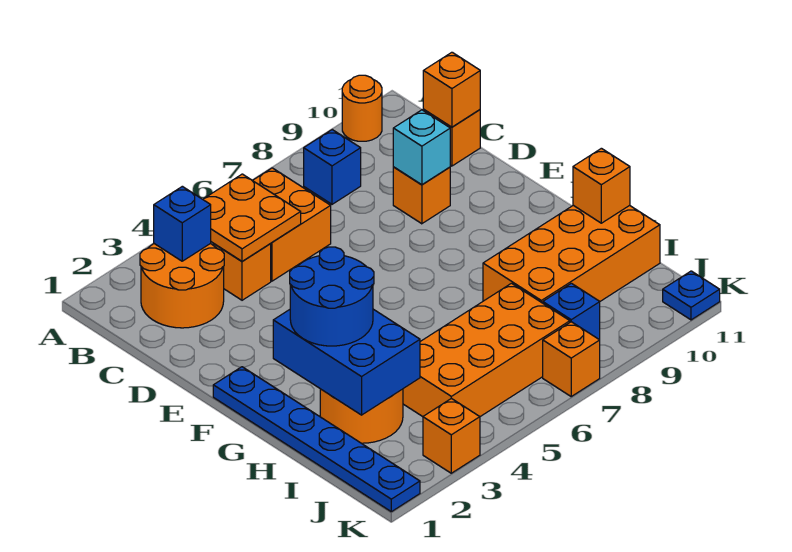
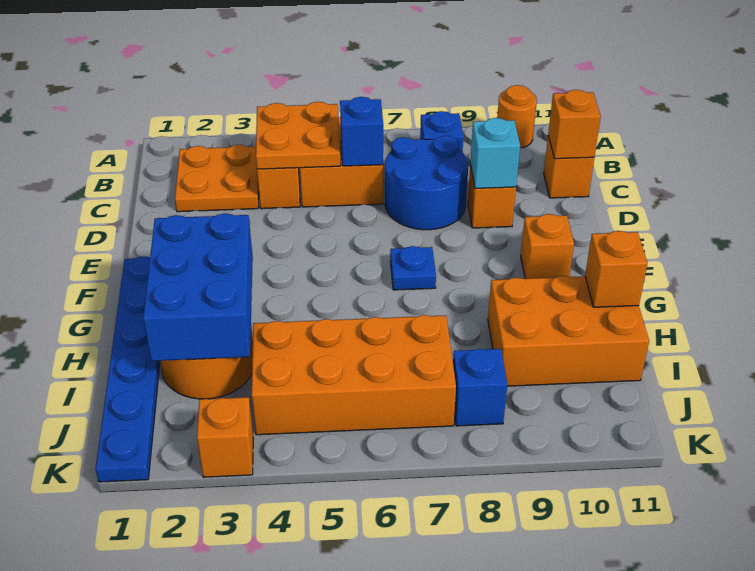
orange round brick B2:C3 level 1 -> orange plate B2:C3 level 1
blue brick B3 level 2 -> blue brick C6 level 2
blue round brick G2:H3 level 3 -> blue round brick C7:D8 level 1
orange brick H8:I11 level 1 -> orange brick H9:I11 level 1
orange brick K7 level 1 -> orange brick F10 level 1
blue plate K11 level 1 -> blue plate F7 level 1

